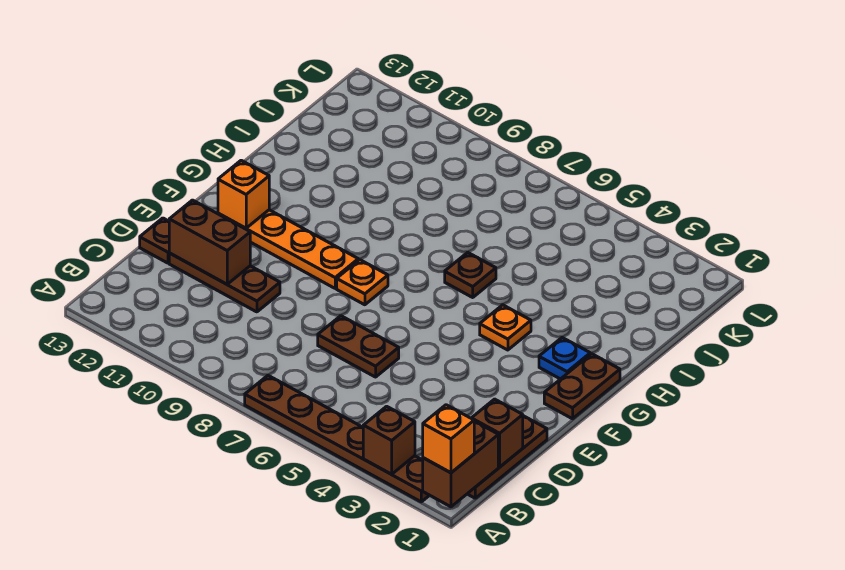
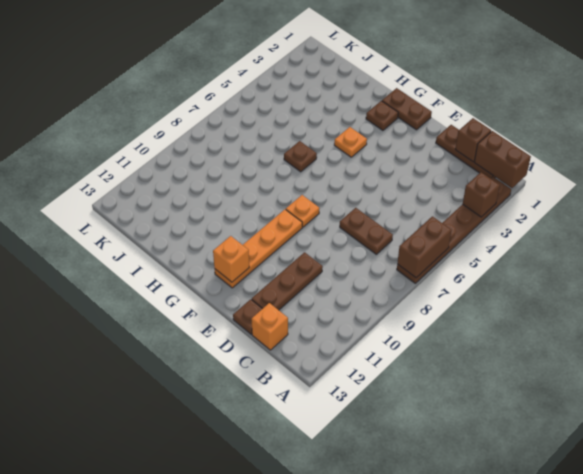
orange brick A1 level 3 -> orange brick C13 level 1
brown plate D6:D7 level 1 -> brown plate C7:D7 level 1
brown brick D11:D12 level 2 -> brown brick A6:A7 level 2
blue plate G2 level 1 -> brown plate G2 level 1

